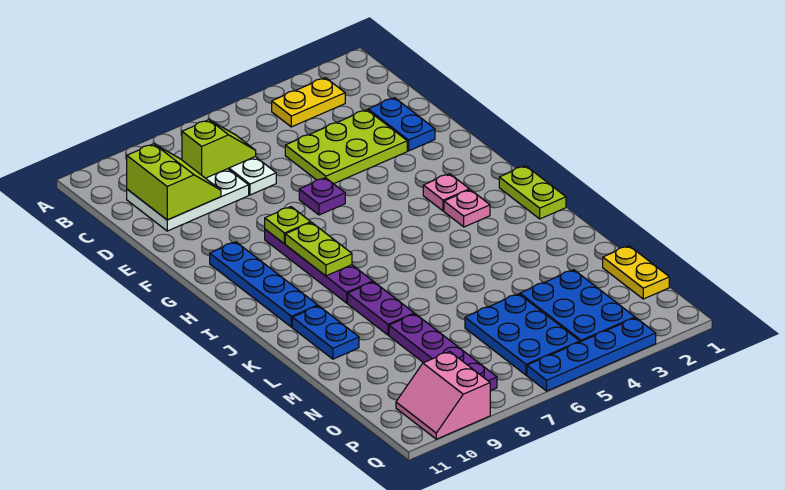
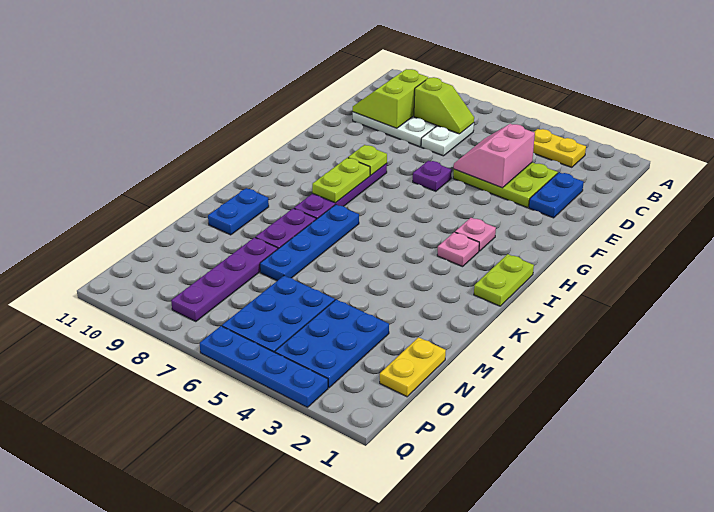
lime slope C9:D10 level 2 top 10 -> lime slope C9:D10 level 2 top 9
blue plate G10:J10 level 1 -> blue plate J7:M7 level 1
pink slope P9:Q10 level 1 top 9 -> pink slope D4:E5 level 2 top 4

